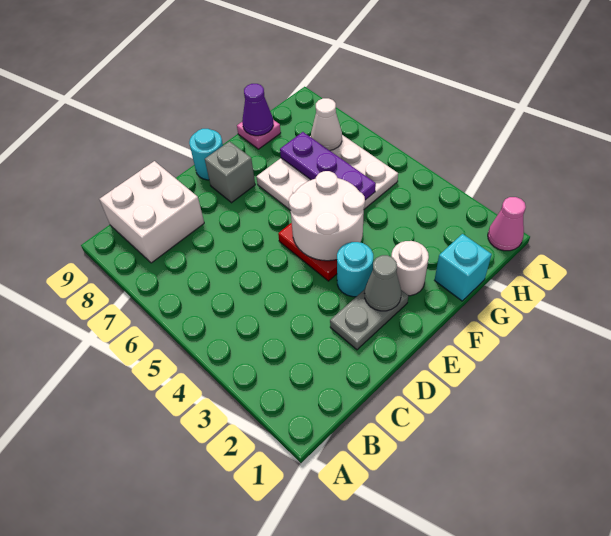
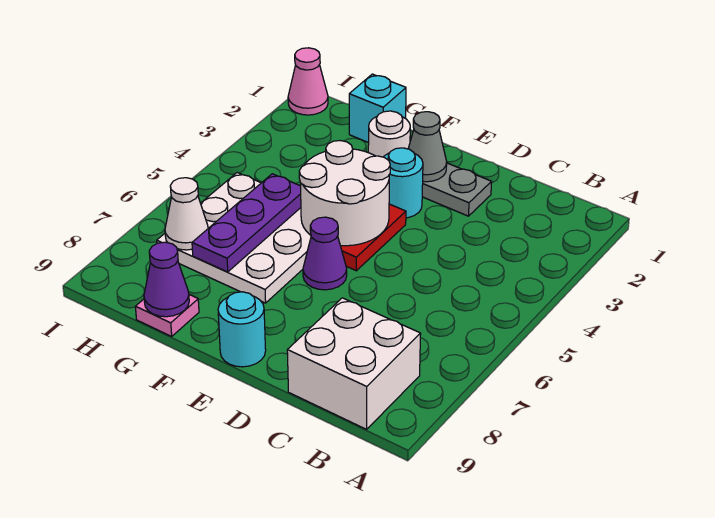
none -> purple cone E6 level 1
grey brick E8 level 1 -> none

